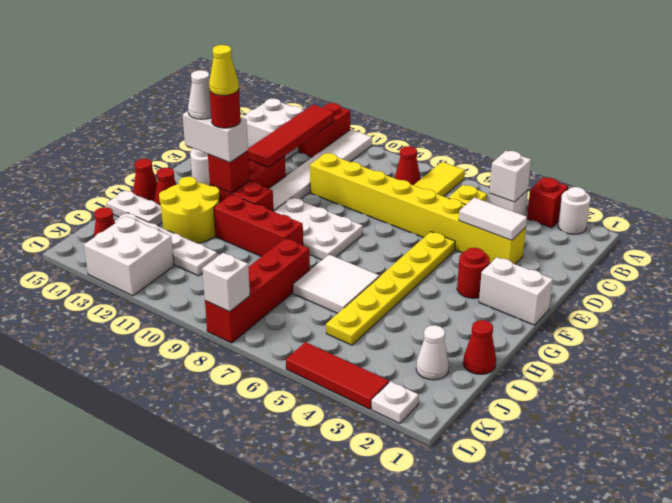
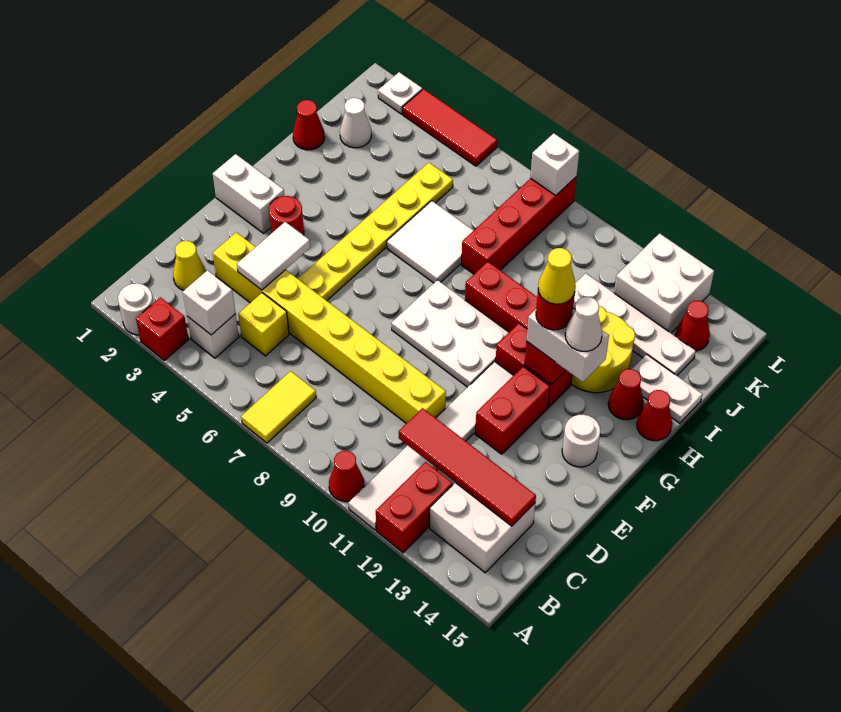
red cone B8 level 1 -> red cone A10 level 1
red tile B12:E12 level 2 -> red tile C11:C14 level 2
none -> yellow cone C2 level 1
white tile D3:D4 level 2 -> white tile D4:E4 level 2

